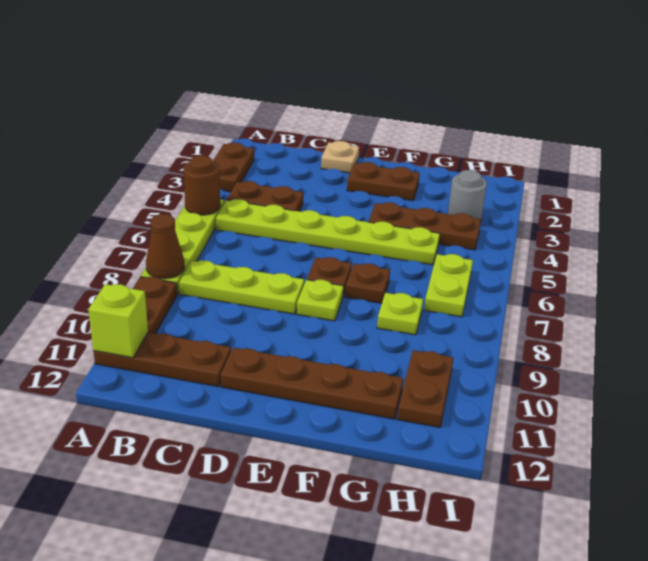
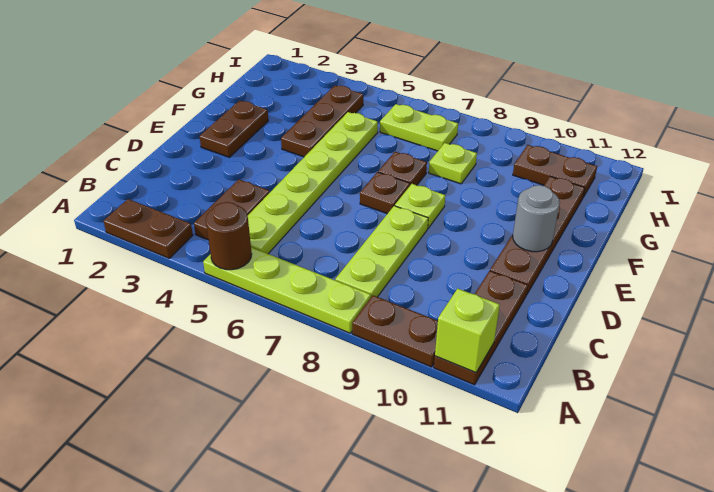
brown cone A8 level 2 -> none
tan plate D1 level 1 -> none
grey round brick H3 level 1 -> grey round brick E11 level 2

